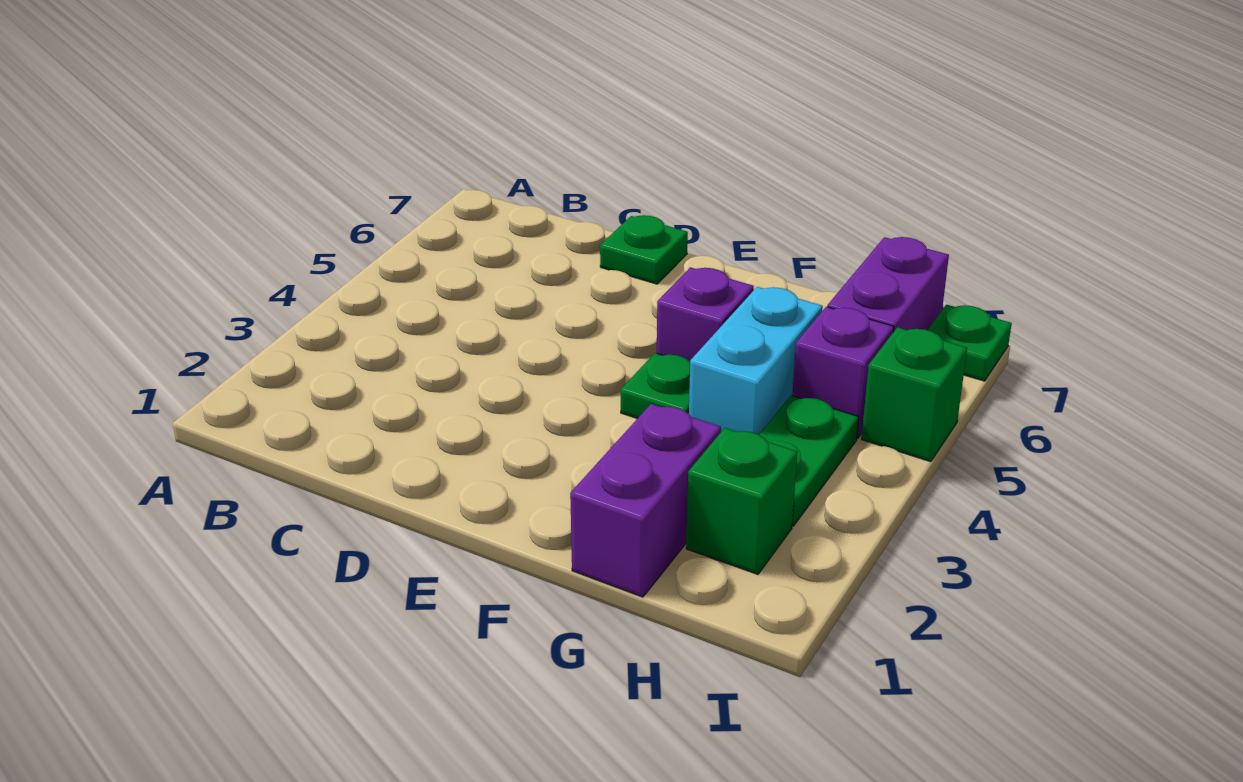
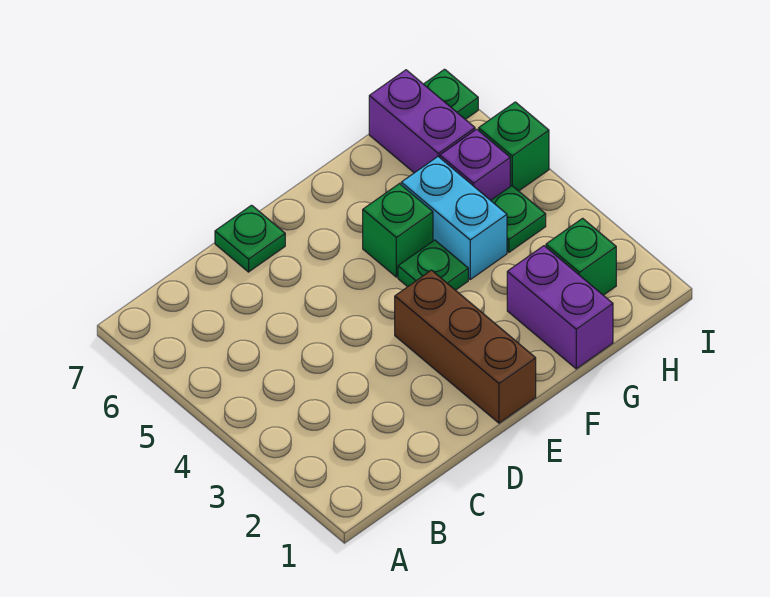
none -> brown brick E1:E3 level 1
purple brick F5 level 1 -> green brick F5 level 1
green plate H3:H4 level 1 -> green plate H4 level 1

